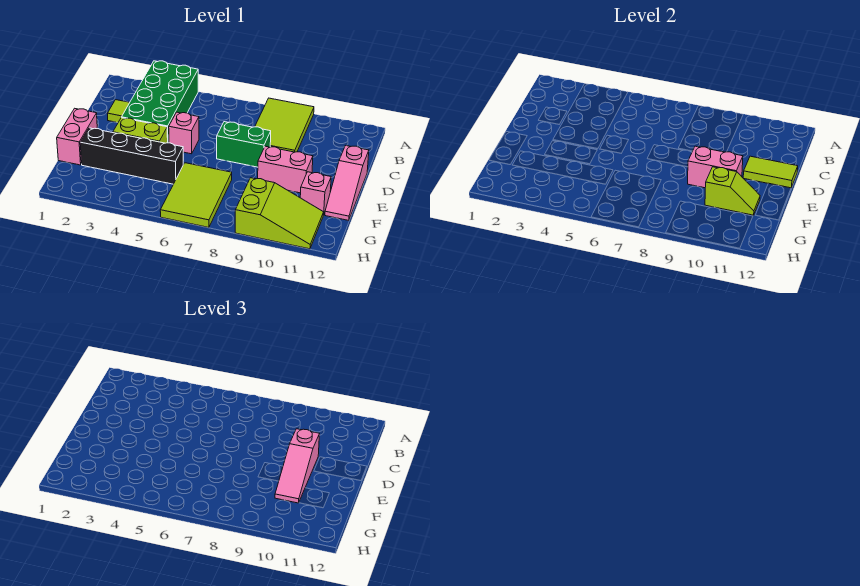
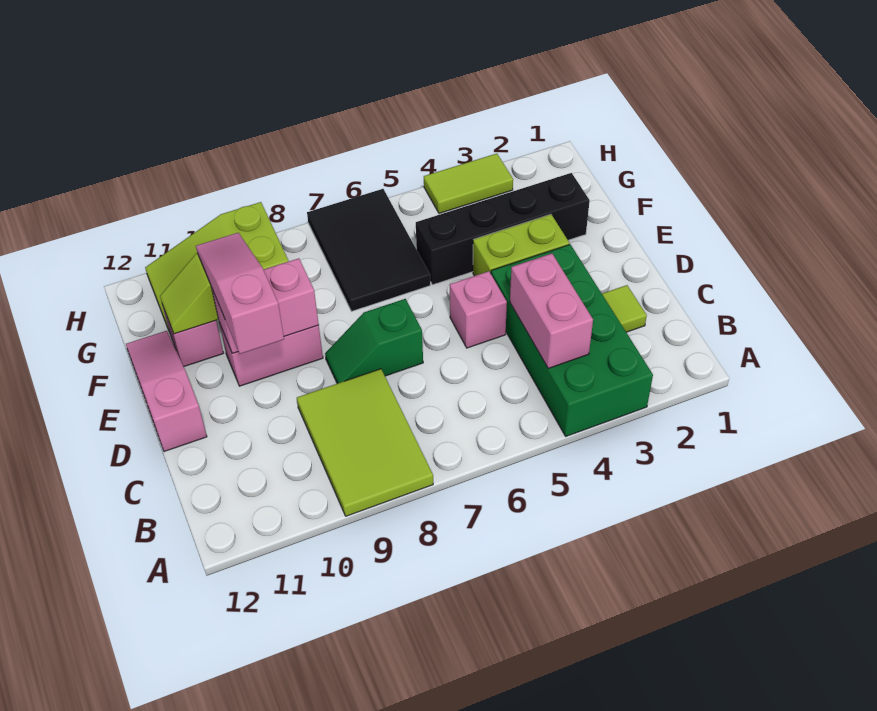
green brick D7:D8 level 1 -> green slope D7:D8 level 1 top 7
lime tile D11:D12 level 2 -> lime tile H3:H4 level 1
pink brick E1:F1 level 1 -> pink brick B4:C4 level 2
lime tile F6:H7 level 1 -> black tile F6:H7 level 1

